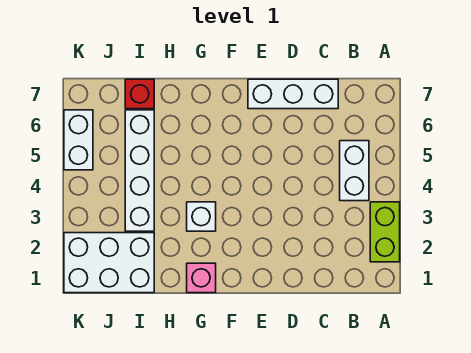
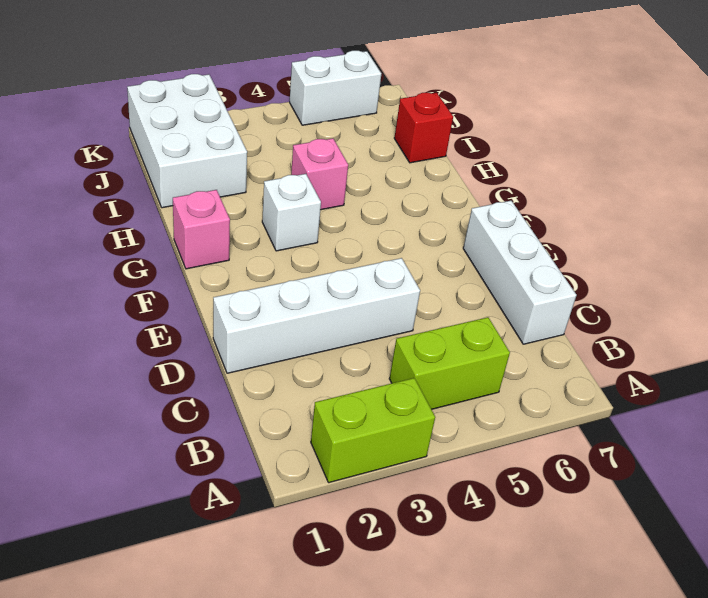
white brick B4:B5 level 1 -> lime brick B4:B5 level 1
none -> pink brick H4 level 1
white brick I3:I6 level 1 -> white brick D1:D4 level 1

